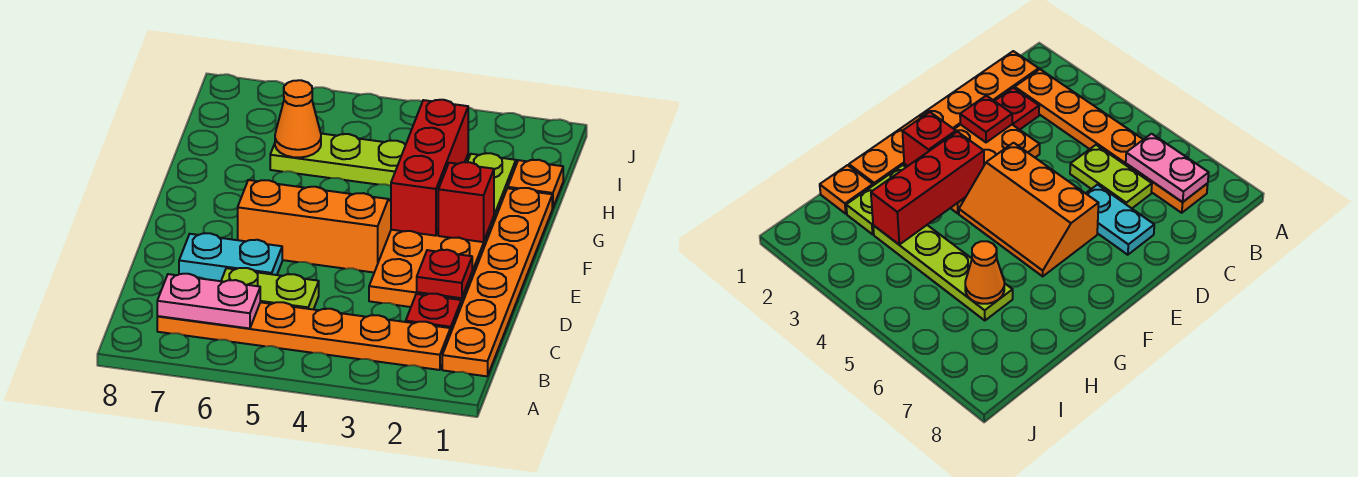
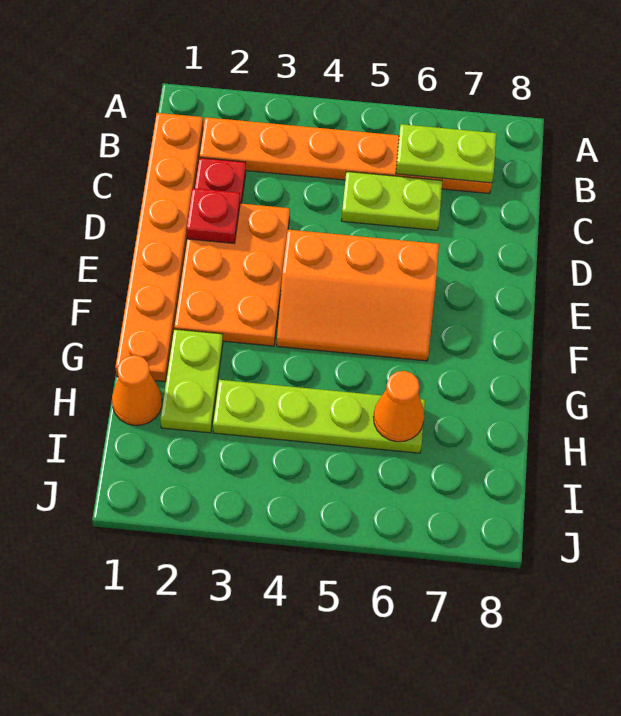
pink plate B6:B7 level 2 -> lime plate B6:B7 level 2
cyan plate D6:D7 level 1 -> none
red brick F2 level 2 -> none
red brick F3:H3 level 2 -> none
orange plate H1 level 1 -> orange cone H1 level 1

